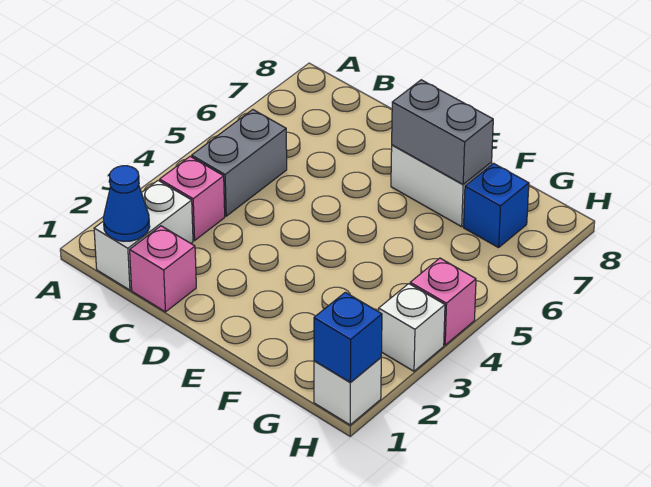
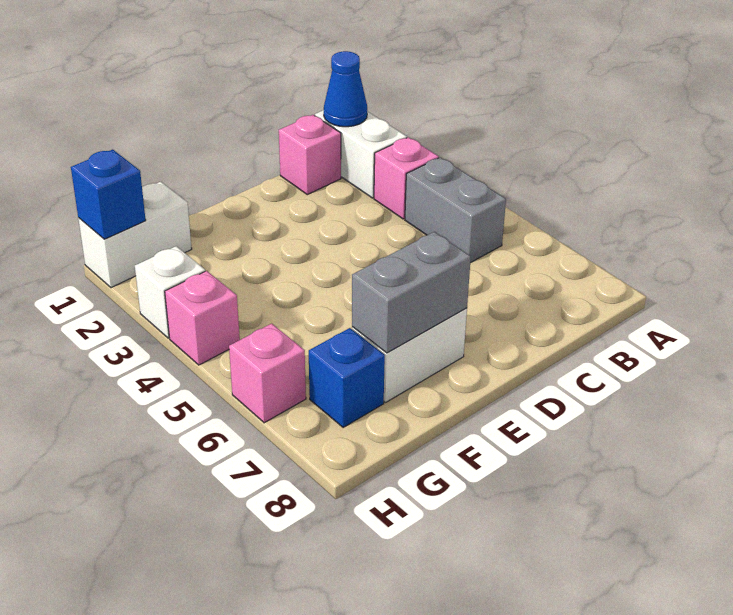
white brick H1 level 1 -> white brick G1:H1 level 1
none -> pink brick H6 level 1

